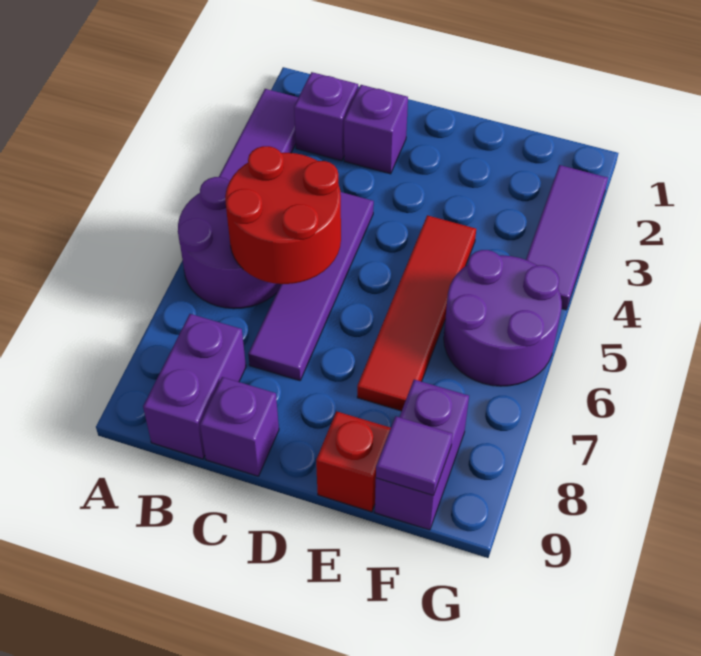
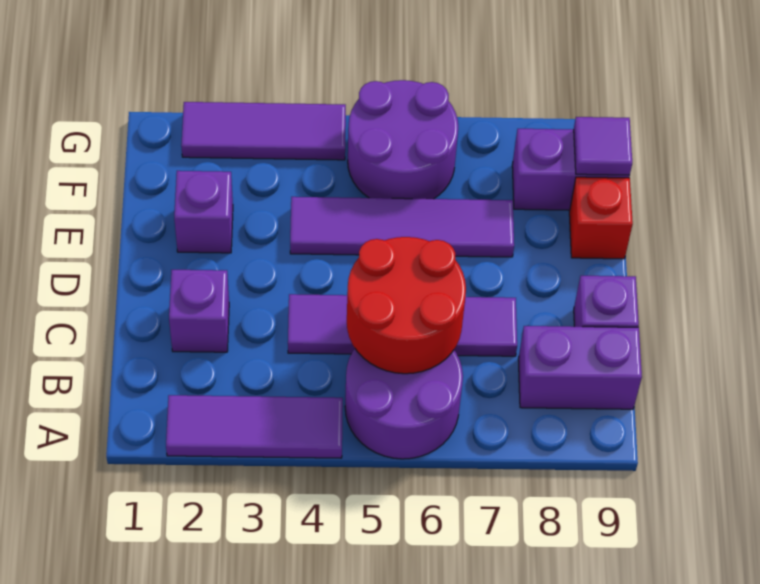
purple brick B2 level 1 -> purple brick E2 level 1
red tile E4:E7 level 1 -> purple tile E4:E7 level 1

